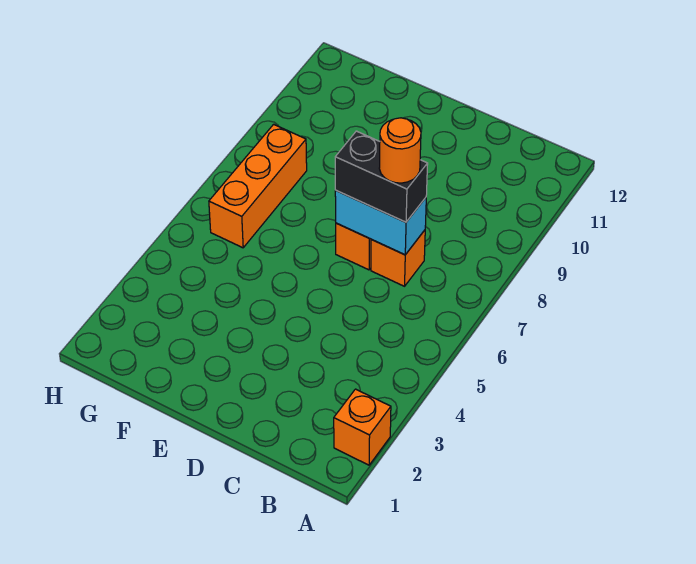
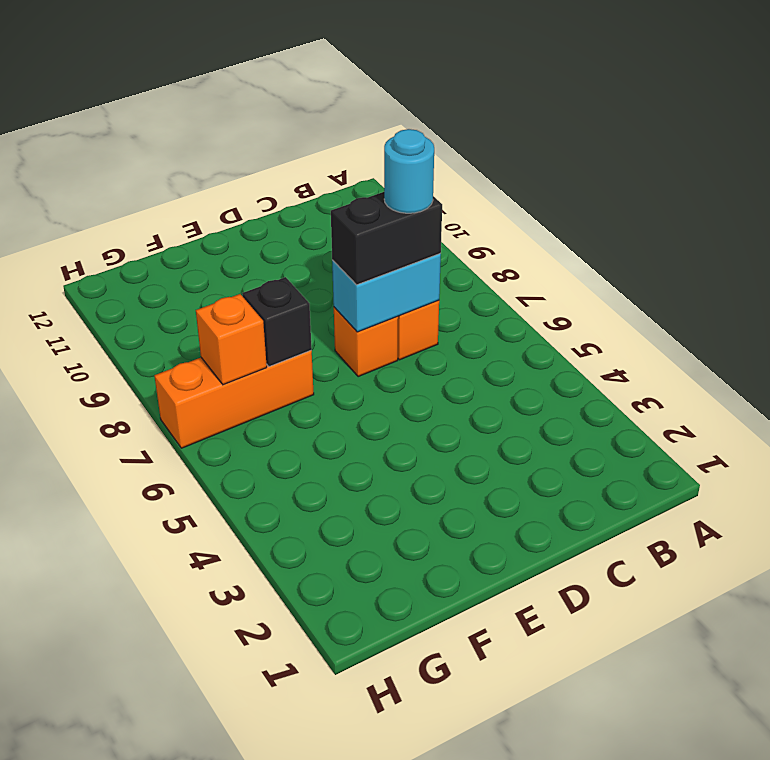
orange brick A2 level 1 -> orange brick G7 level 2
orange round brick C7 level 4 -> cyan round brick C7 level 4
none -> black brick F7 level 2
orange brick G6:G8 level 1 -> orange brick F7:H7 level 1

